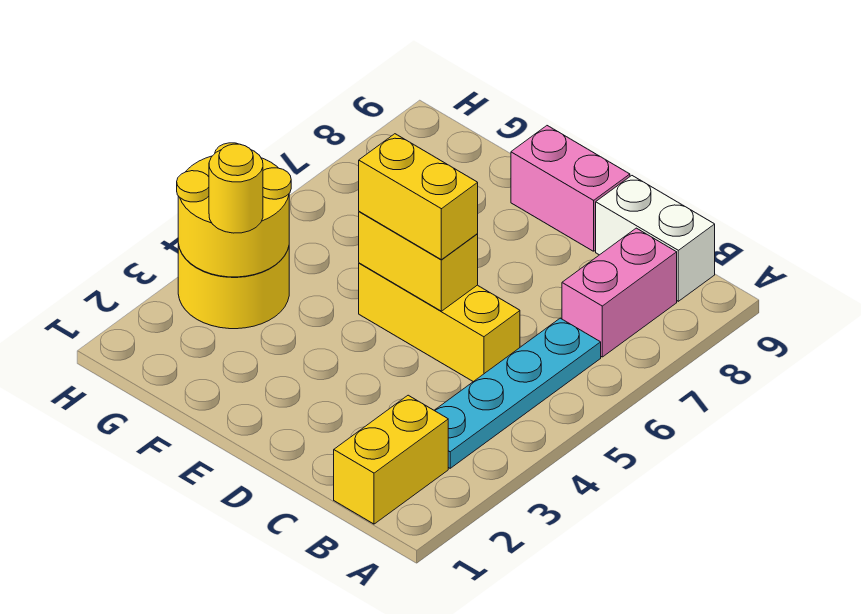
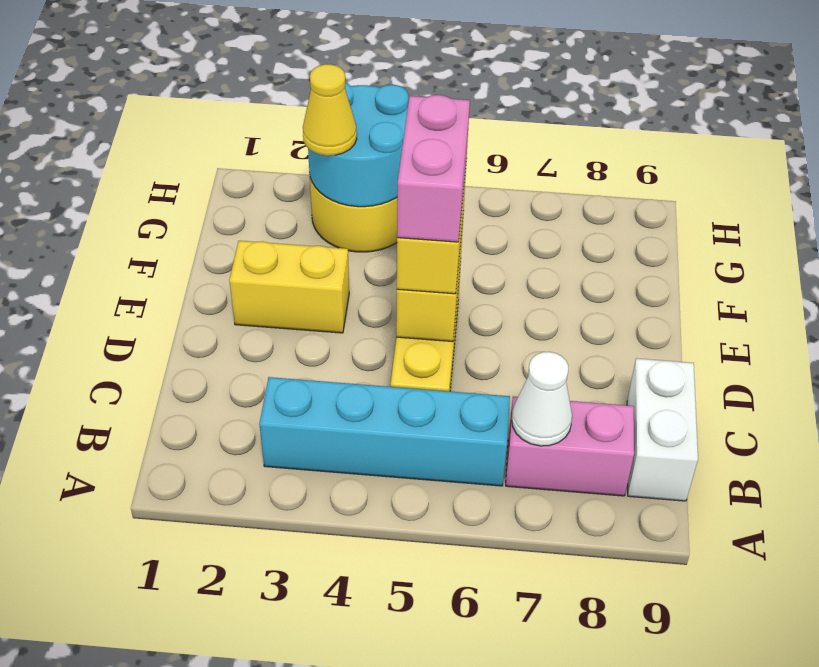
yellow brick B1:B2 level 1 -> yellow brick E2:E3 level 1
cyan plate B3:B6 level 1 -> cyan brick B3:B6 level 1
none -> white cone B7 level 2
pink brick D9:E9 level 1 -> pink brick D5:E5 level 4
yellow round brick G3:H4 level 2 -> cyan round brick G3:H4 level 2
yellow round brick G3 level 3 -> yellow cone G3 level 3

